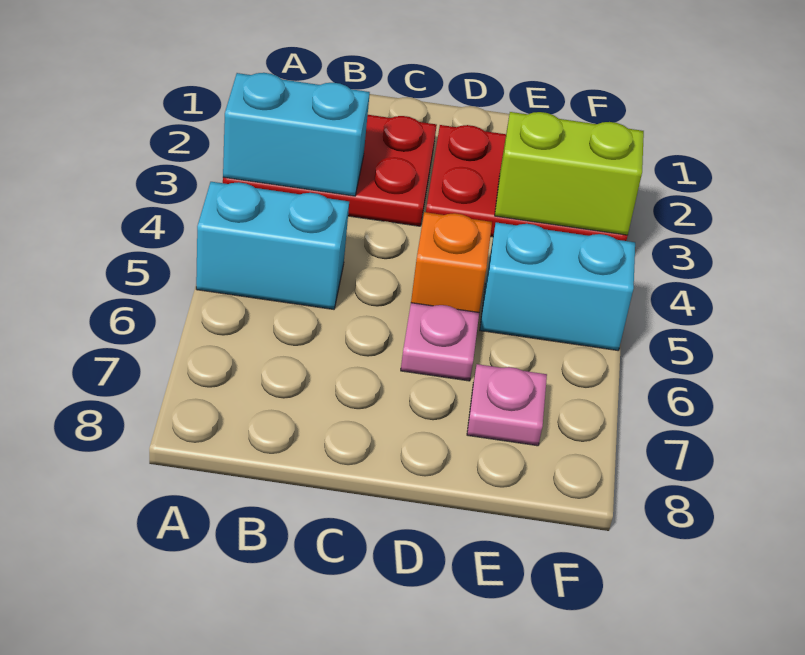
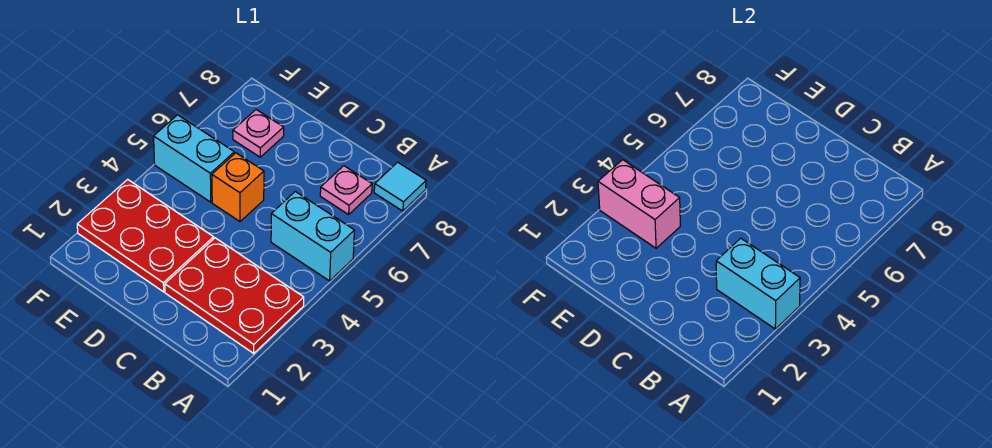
none -> cyan tile A8 level 1
pink plate D6 level 1 -> pink plate B7 level 1
lime brick E3:F3 level 2 -> pink brick E3:F3 level 2

